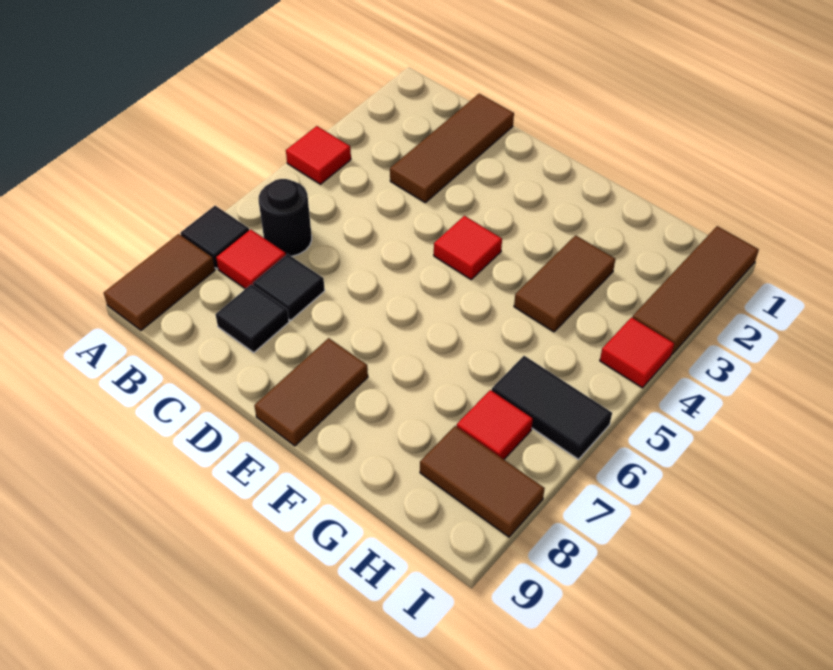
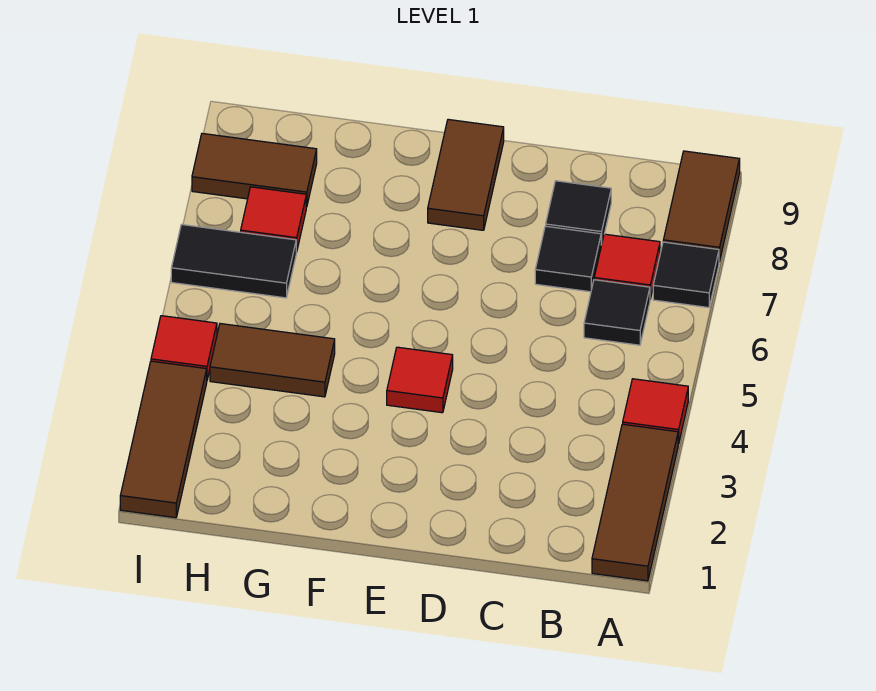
black round brick B6 level 1 -> black tile B6 level 1
brown tile C1:C3 level 1 -> brown tile A1:A3 level 1
brown tile G3:G4 level 1 -> brown tile G4:H4 level 1

